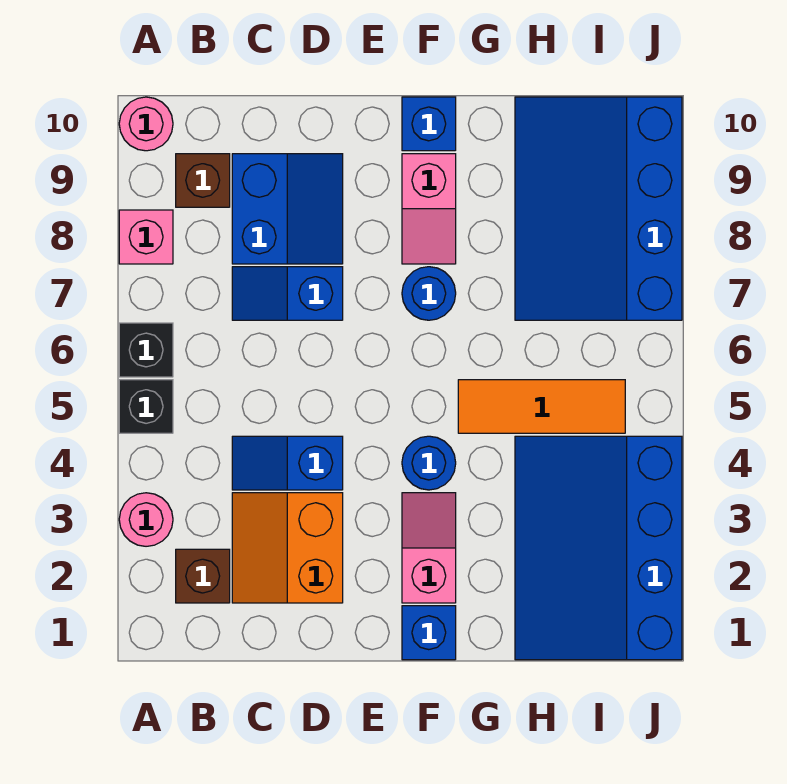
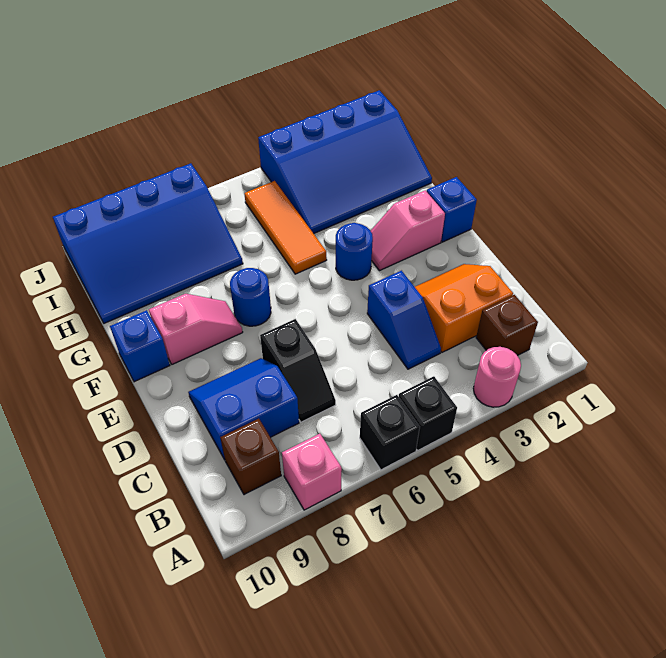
pink round brick A10 level 1 -> none
orange slope C2:D3 level 1 top D -> orange slope C2:D3 level 1 top C
blue slope C7:D7 level 1 top D -> black slope C7:D7 level 1 top D

